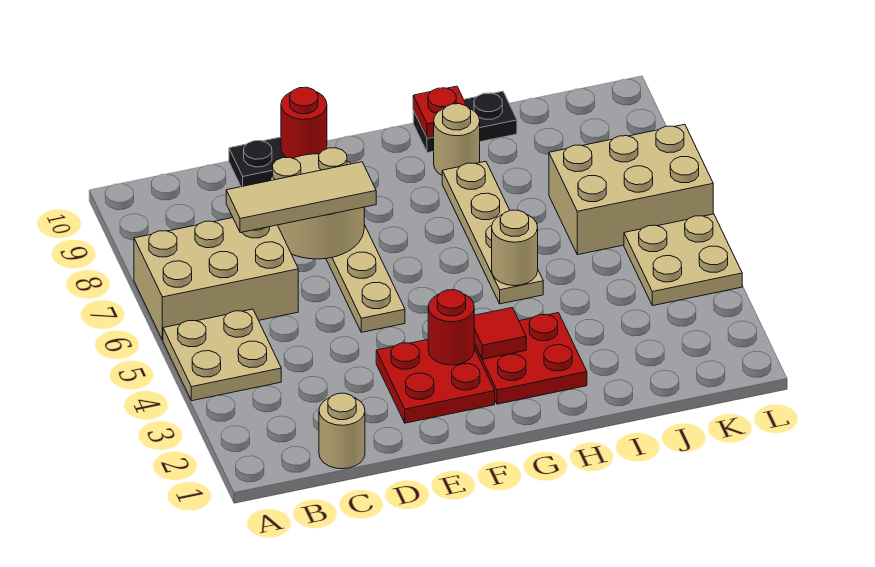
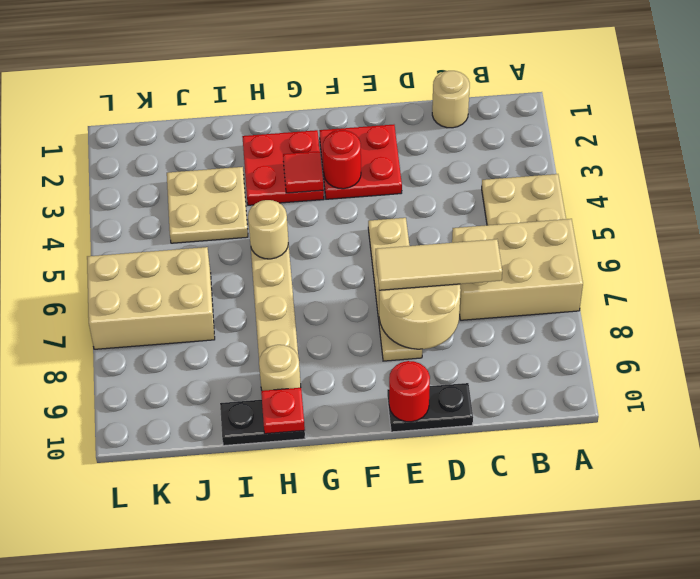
tan plate K4:L5 level 1 -> tan plate I3:J4 level 1

